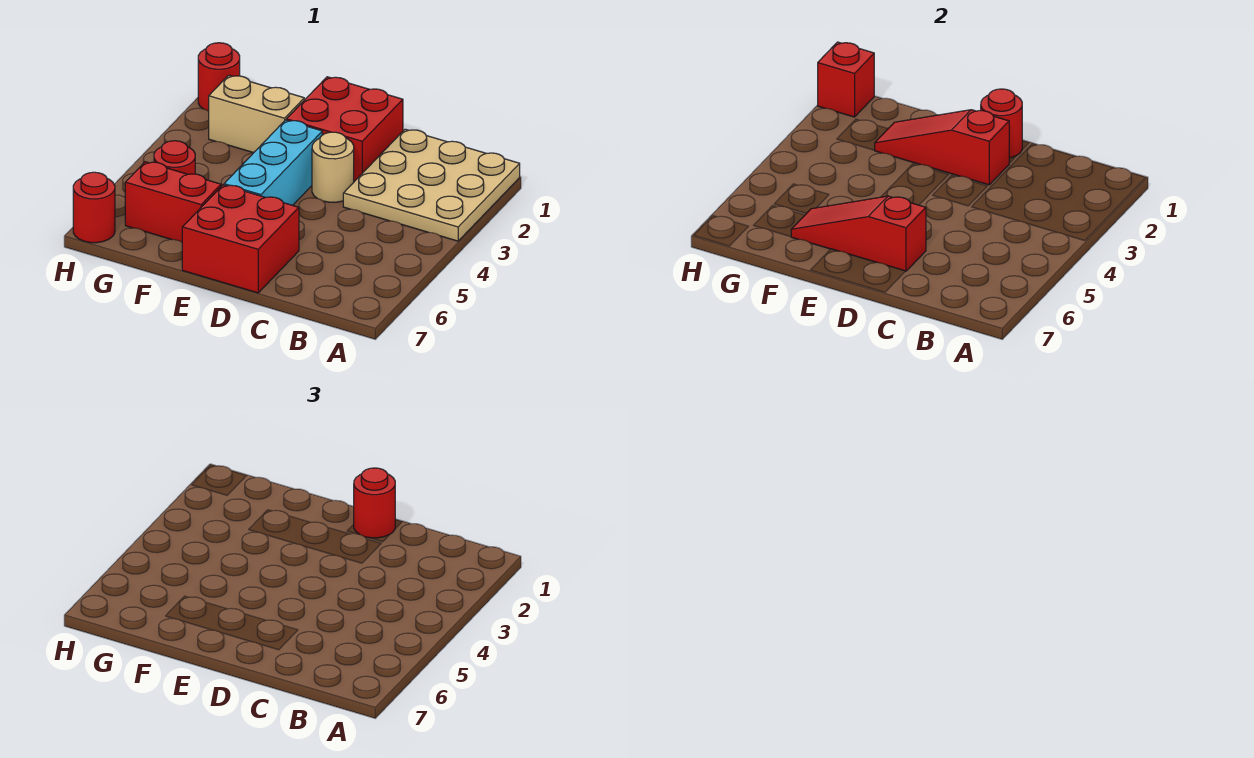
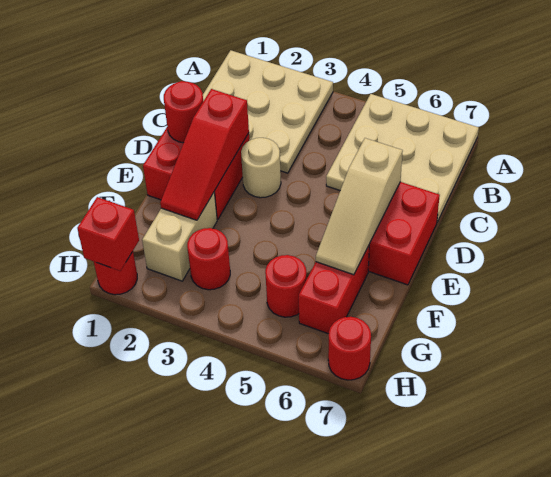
none -> tan plate A5:C7 level 1
red round brick D1 level 3 -> red round brick G3 level 1
red slope D6:F6 level 2 top D -> tan slope D6:F6 level 2 top D
cyan brick E3:E5 level 1 -> none

